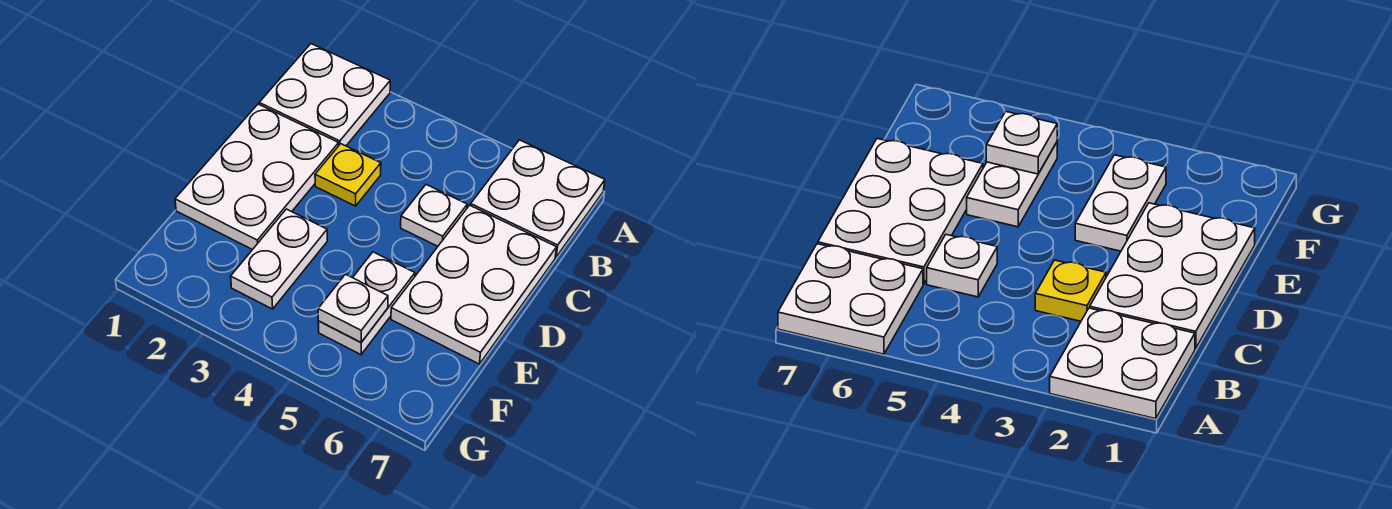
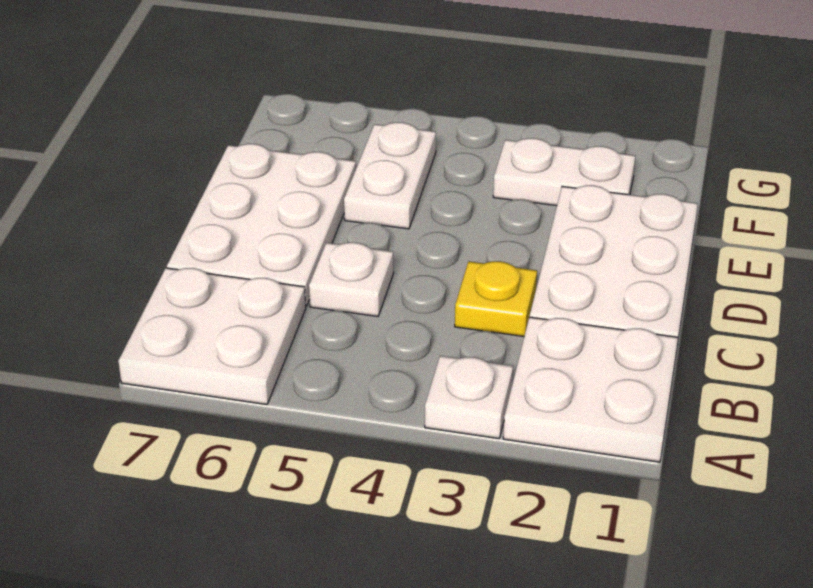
white plate E3:F3 level 1 -> white plate F2:F3 level 1
white plate F5 level 2 -> white plate A3 level 1

